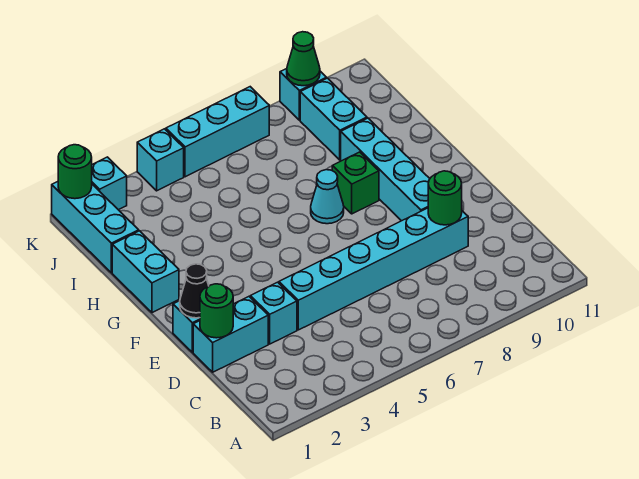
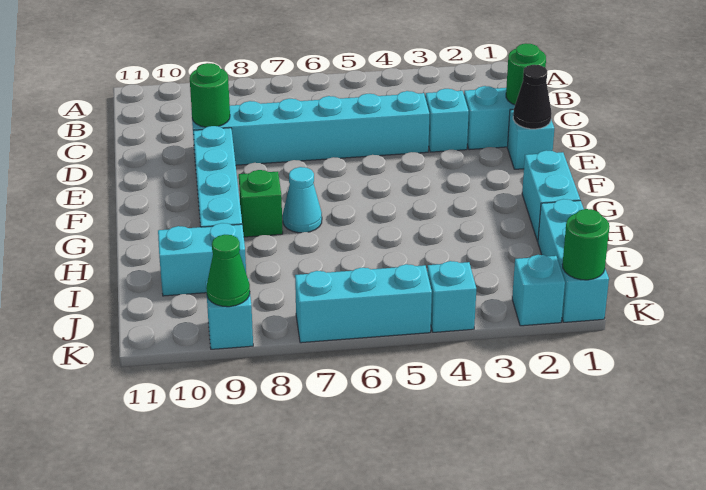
cyan brick I9:J9 level 1 -> cyan brick I9:I10 level 1

